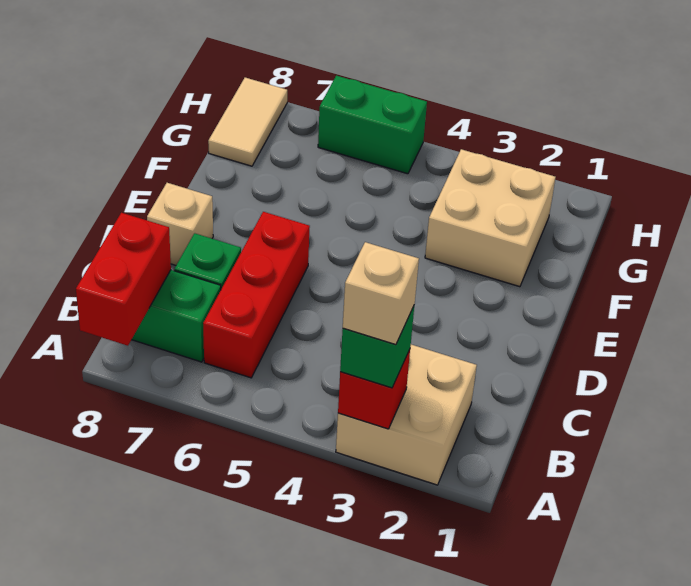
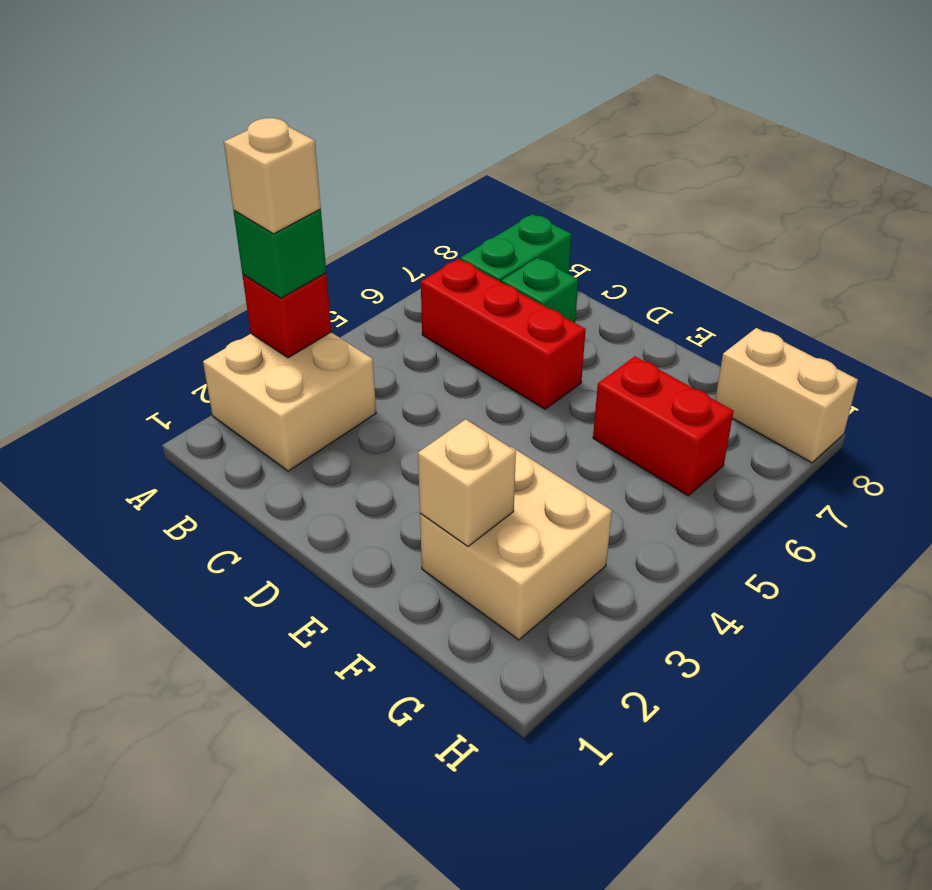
red brick A8:B8 level 2 -> red brick F6:G6 level 1
tan brick D8 level 1 -> tan brick F2 level 2
tan tile G8:H8 level 1 -> tan brick G8:H8 level 1
green brick H5:H6 level 1 -> none

